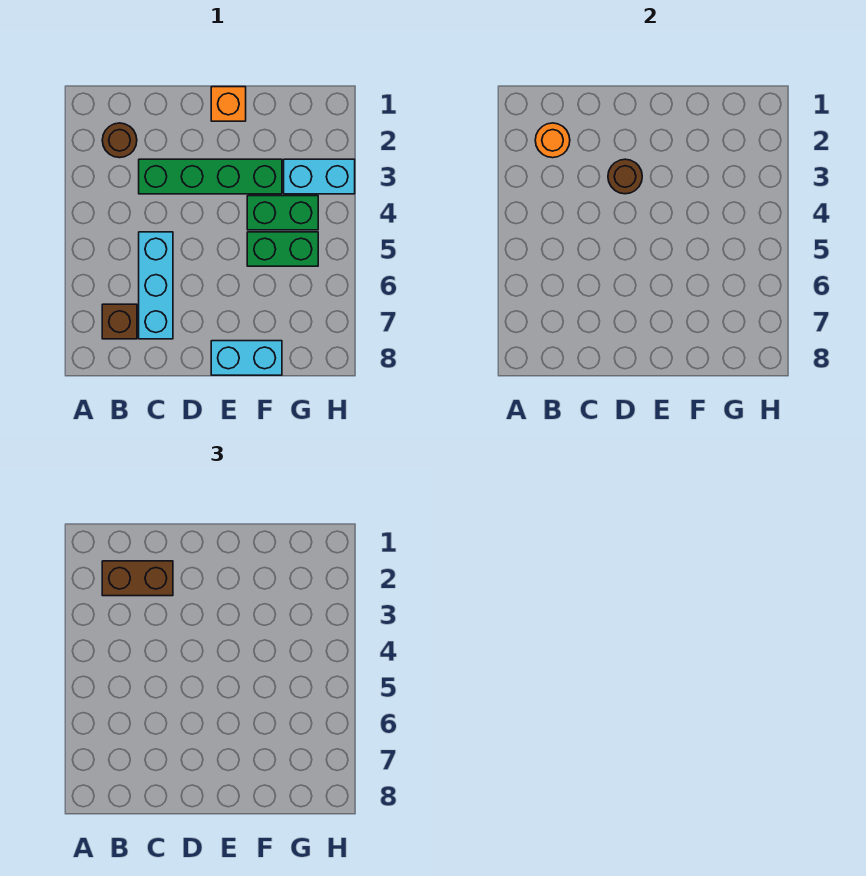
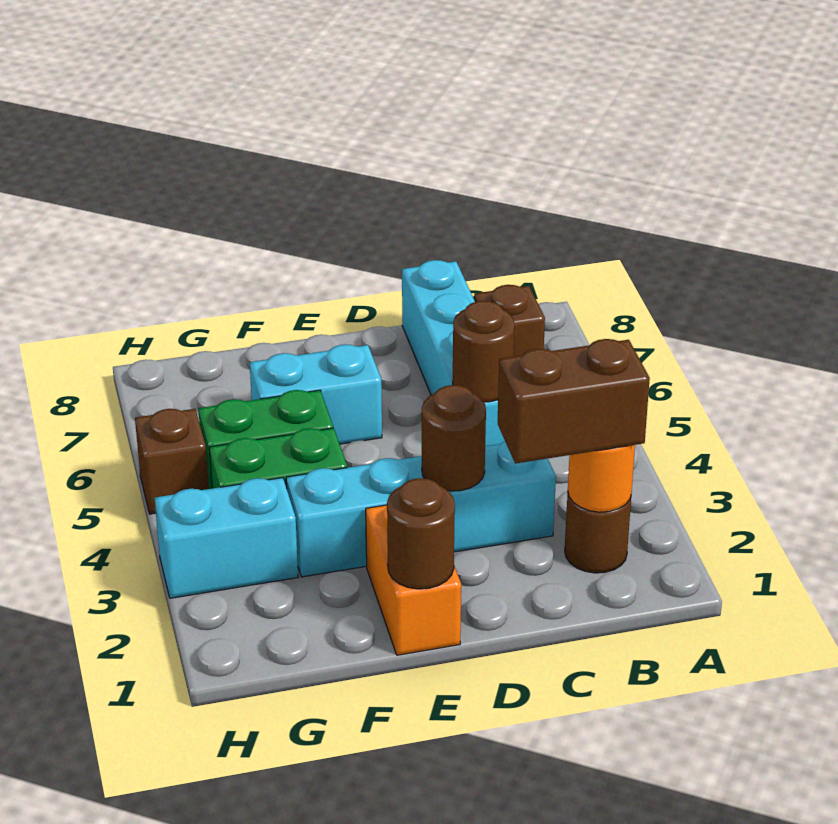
green brick C3:F3 level 1 -> cyan brick C3:F3 level 1
cyan brick C5:C7 level 1 -> cyan brick C5:C8 level 1
none -> brown round brick C5 level 2
orange brick E1 level 1 -> orange brick E1:E2 level 1
none -> brown round brick E1 level 2
cyan brick E8:F8 level 1 -> cyan brick E6:F6 level 1
none -> brown brick H5 level 1

